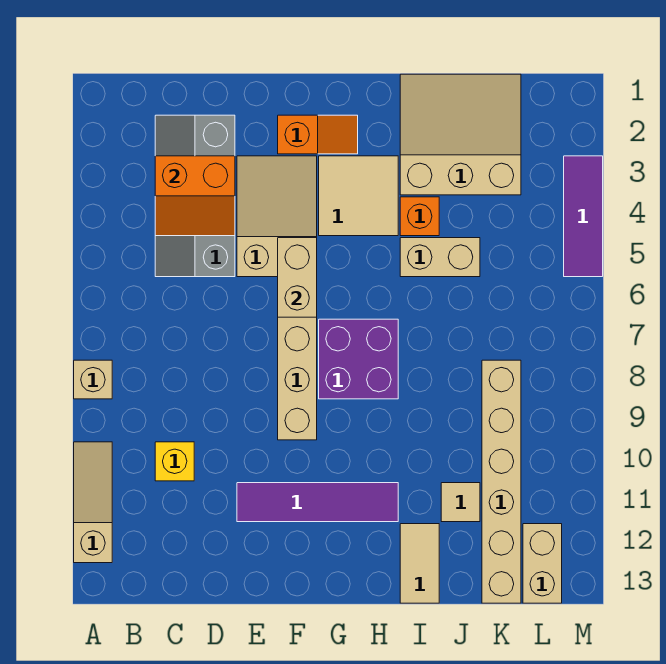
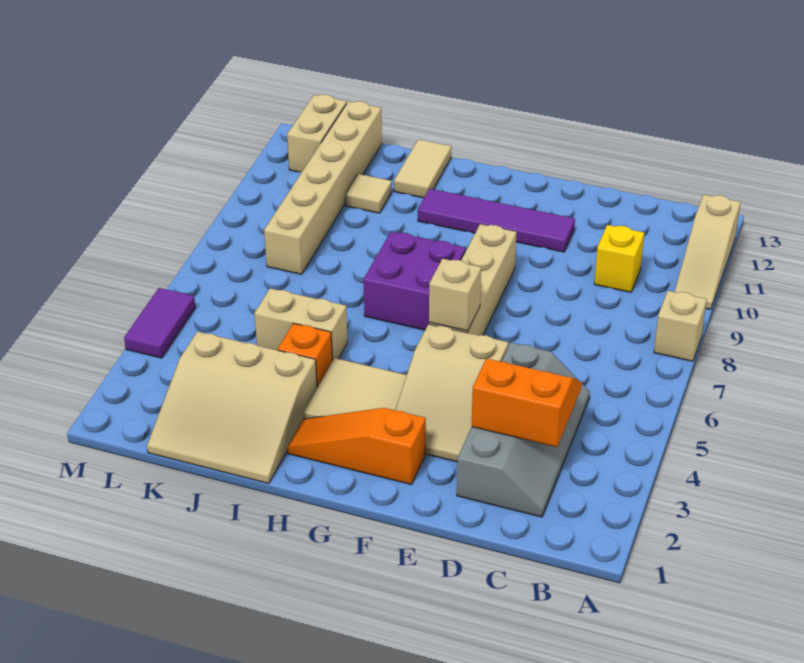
orange slope F2:G2 level 1 top F -> orange slope F2:H2 level 1 top F
tan brick F5:F6 level 2 -> tan brick F6 level 2
purple tile M3:M5 level 1 -> purple tile M4:M5 level 1

